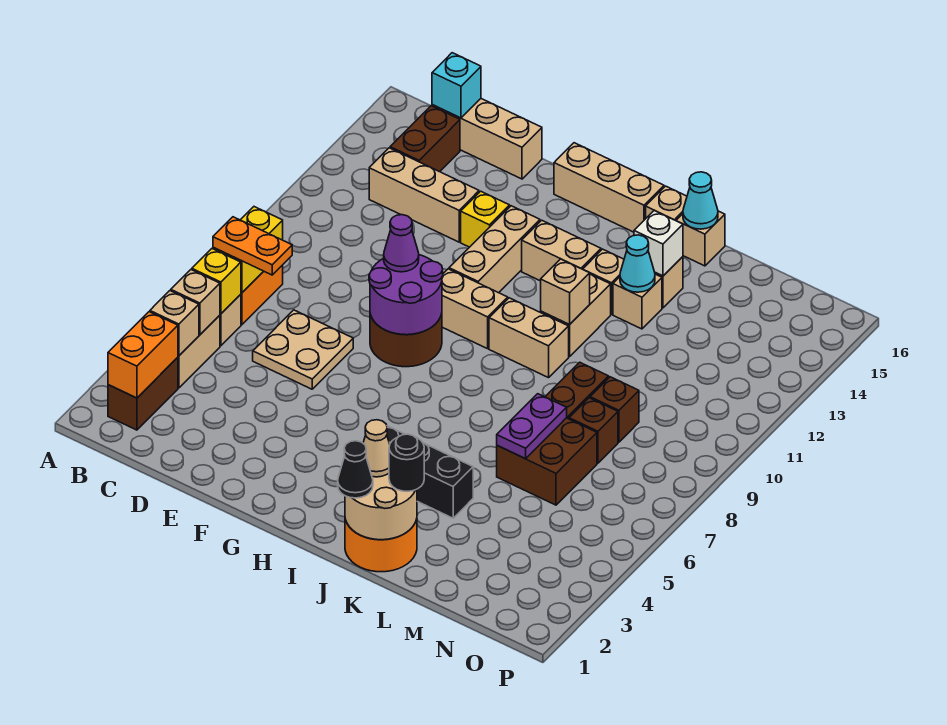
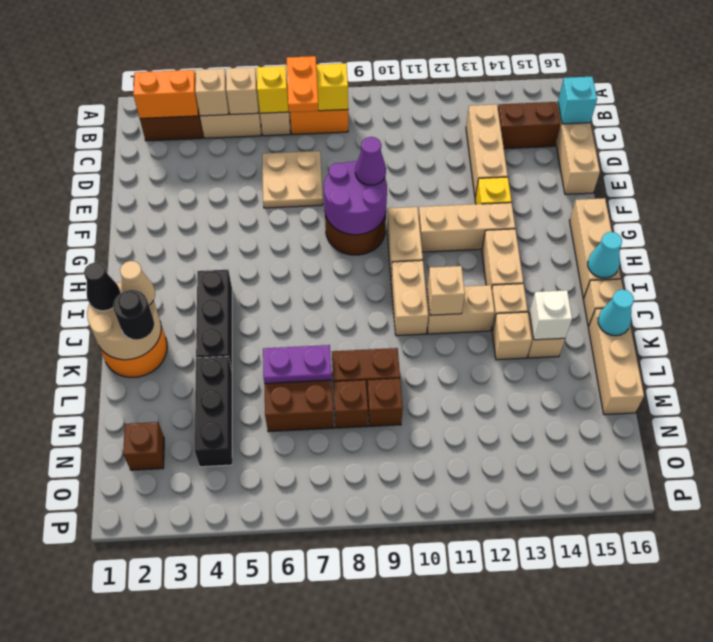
cyan cone K13 level 2 -> cyan cone I16 level 2
tan brick K16 level 1 -> tan brick K16:M16 level 1
none -> black brick L4:N4 level 1
none -> brown brick N2 level 1

